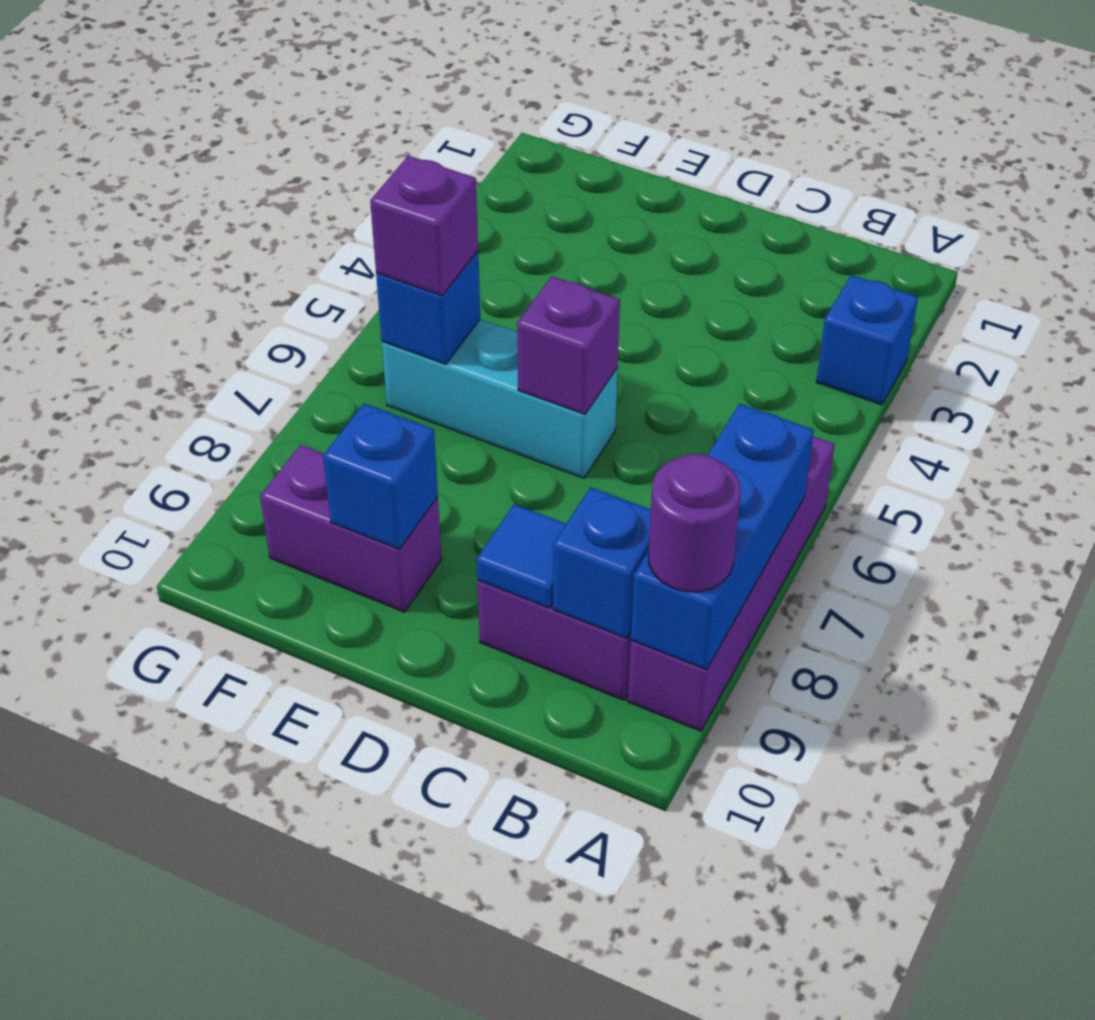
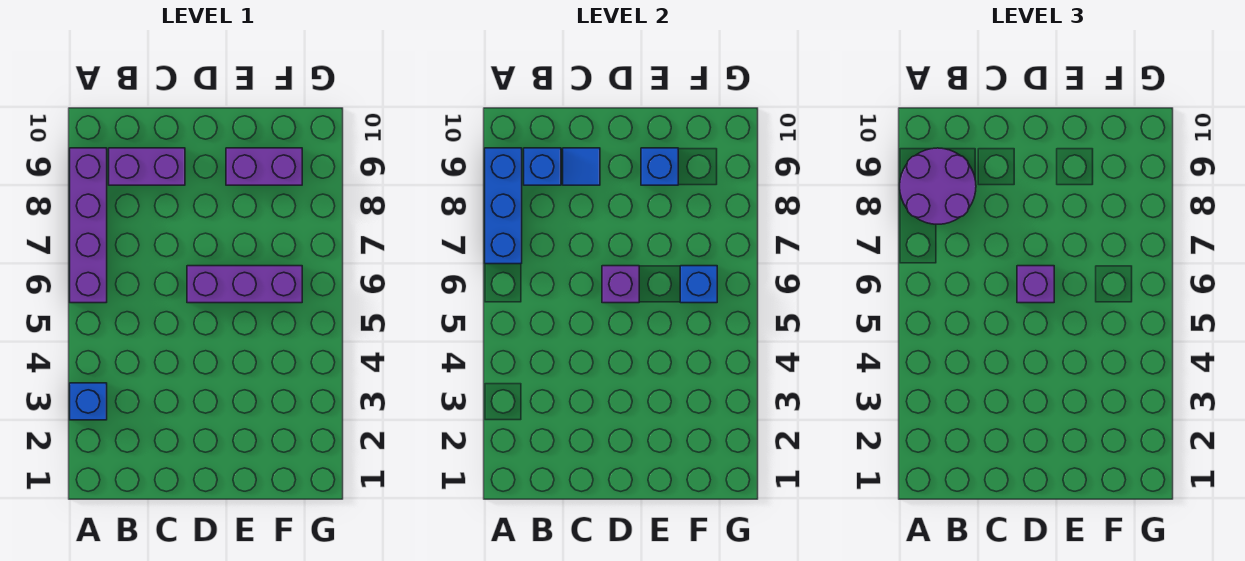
purple round brick A9 level 3 -> purple round brick A8:B9 level 3
cyan brick D6:F6 level 1 -> purple brick D6:F6 level 1
purple brick F6 level 3 -> purple brick D6 level 3

